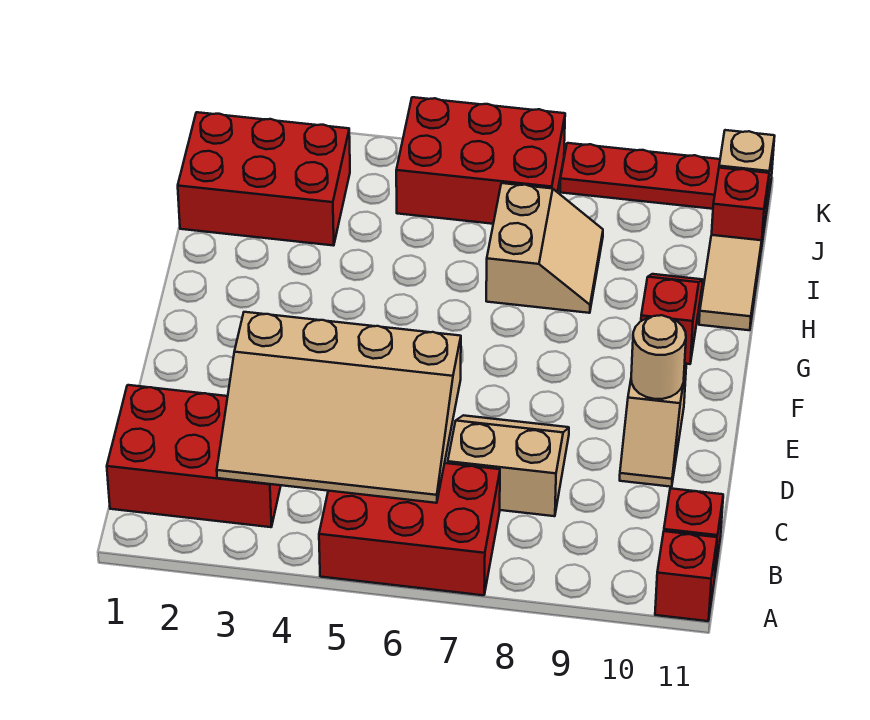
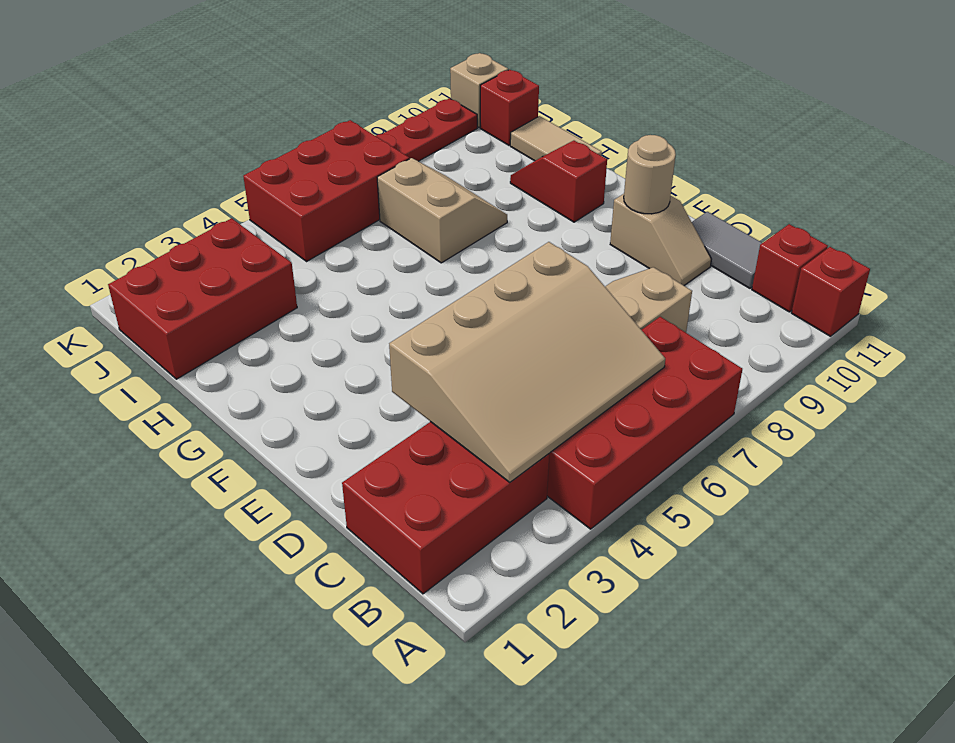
red brick A5:B7 level 1 -> red brick A4:B7 level 1
none -> grey tile C11:D11 level 1

